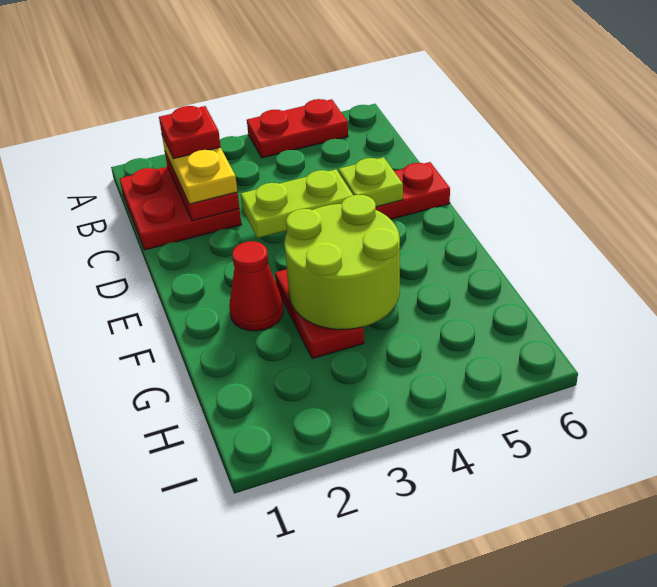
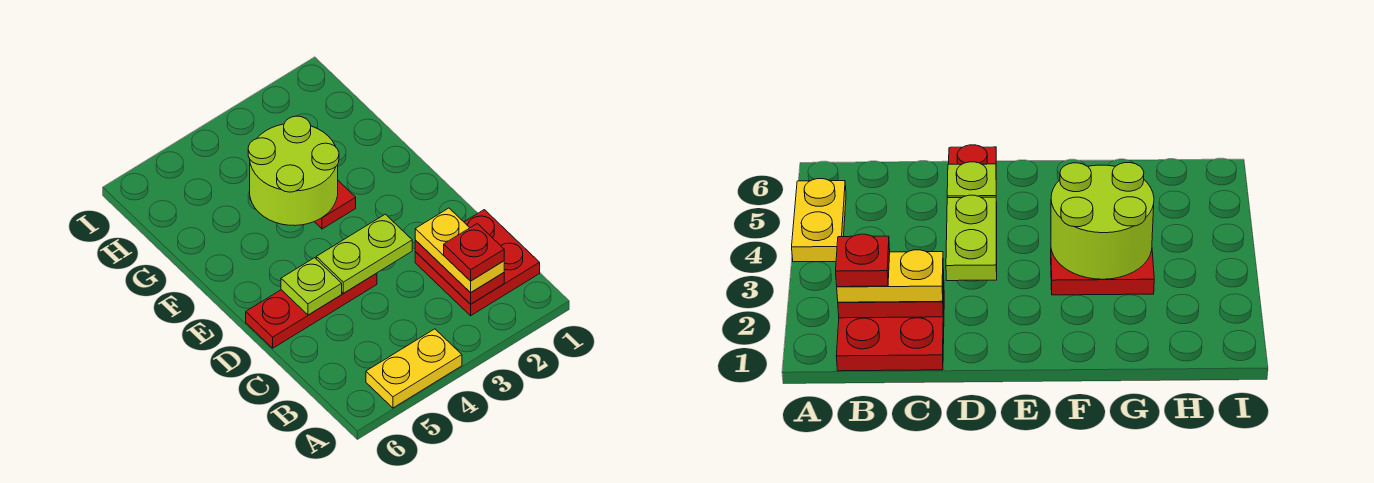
red plate A4:A5 level 1 -> yellow plate A4:A5 level 1
red cone F2 level 1 -> none

